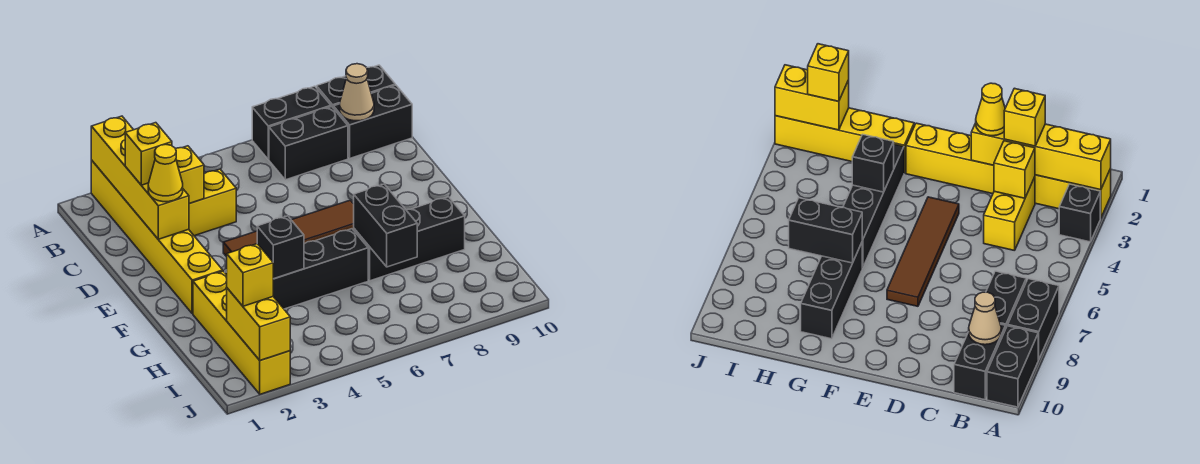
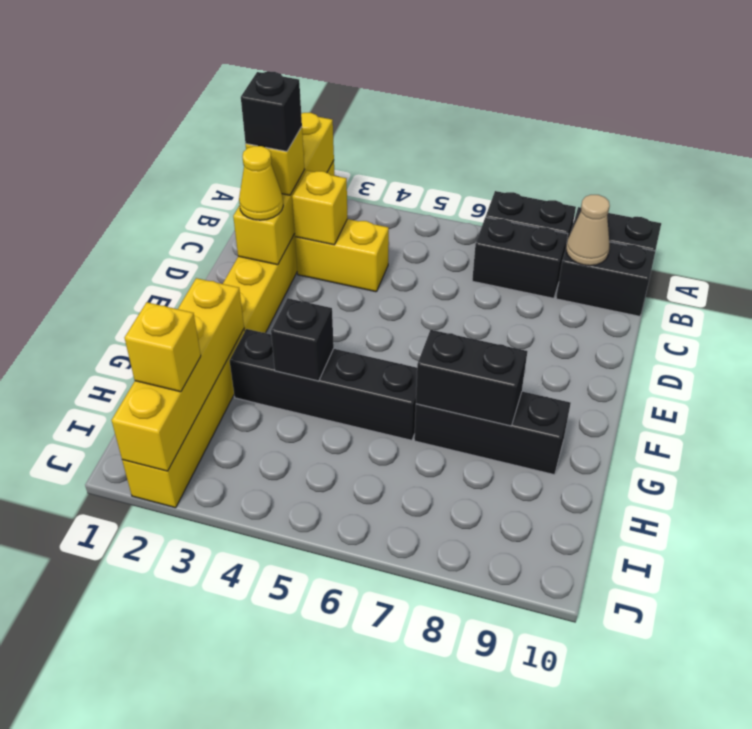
black brick A3 level 1 -> black brick C2 level 4
brown tile E4:E7 level 1 -> none
black brick G7:H7 level 2 -> black brick G7:G8 level 2
yellow brick I2:J2 level 2 -> yellow brick G2:J2 level 2

